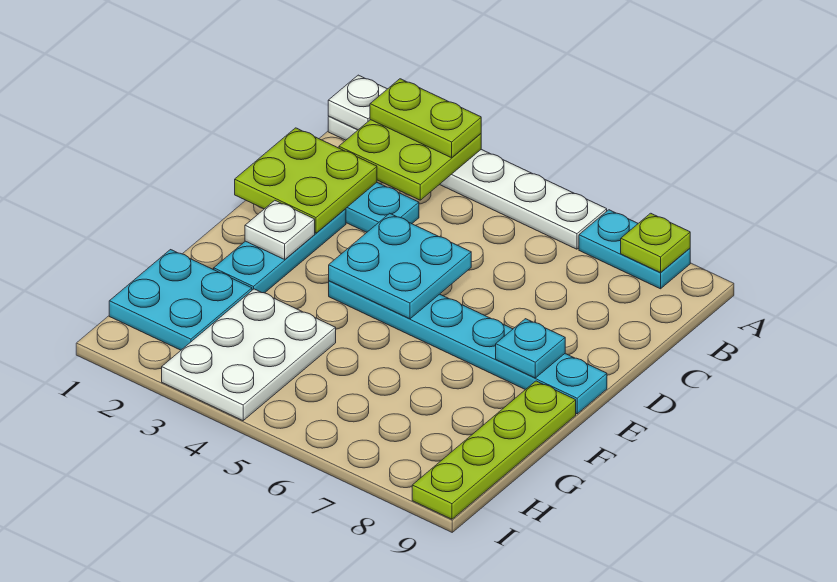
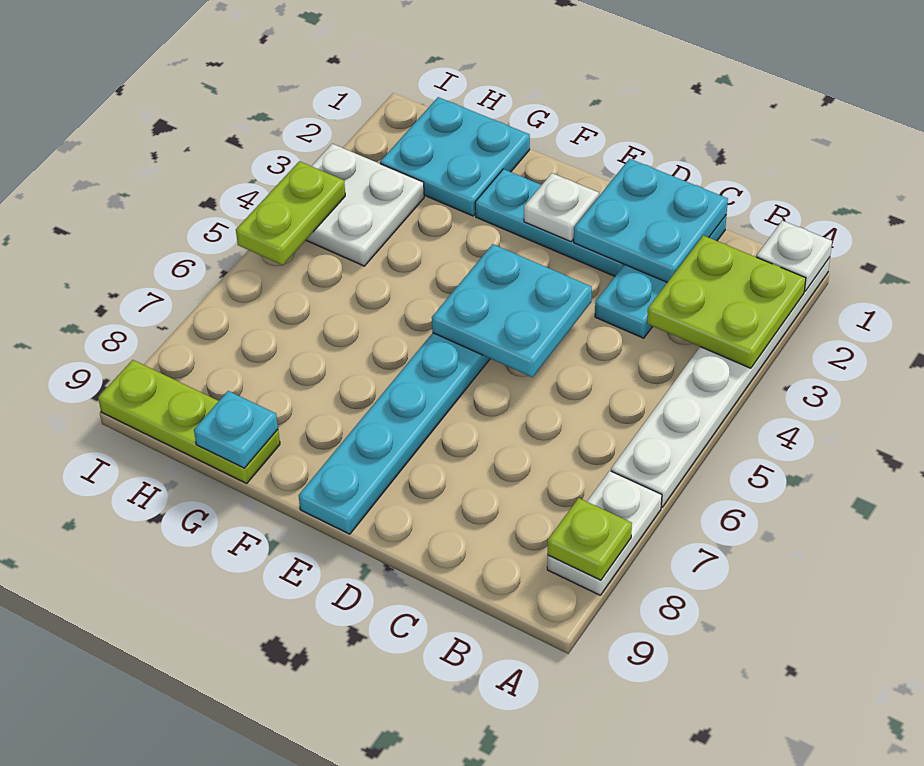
lime plate A2:A3 level 3 -> lime plate I4:I5 level 2
cyan plate A7:A8 level 1 -> white plate A7:A8 level 1
lime plate C1:D2 level 2 -> cyan plate C1:D2 level 2
cyan plate E8 level 2 -> cyan plate G9 level 2
lime plate F9:I9 level 1 -> lime plate G9:I9 level 1
white plate G3:I4 level 1 -> white plate H3:I4 level 1

